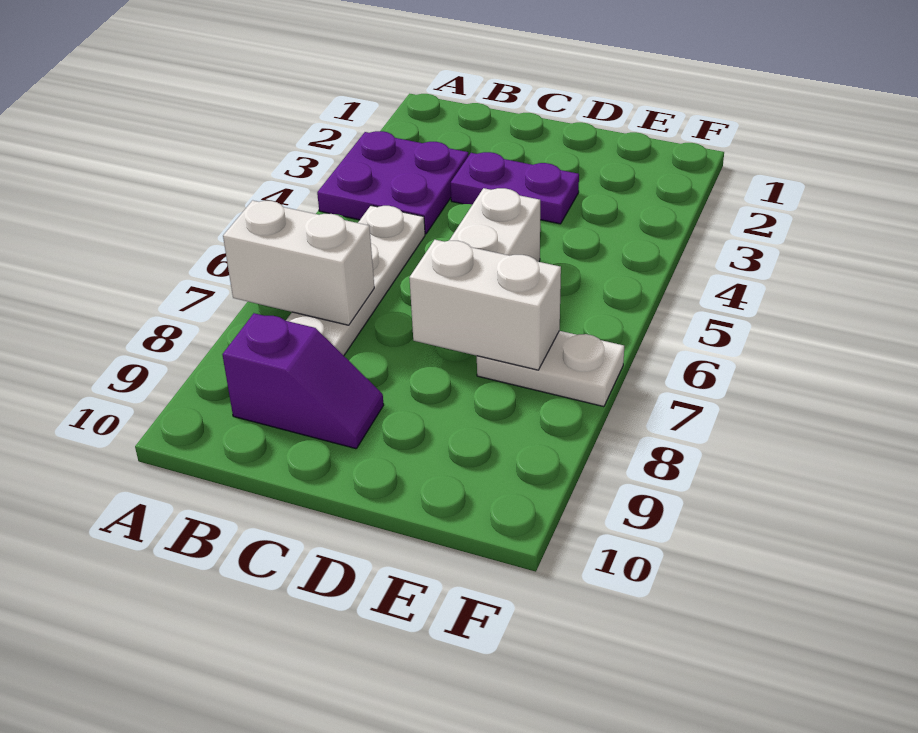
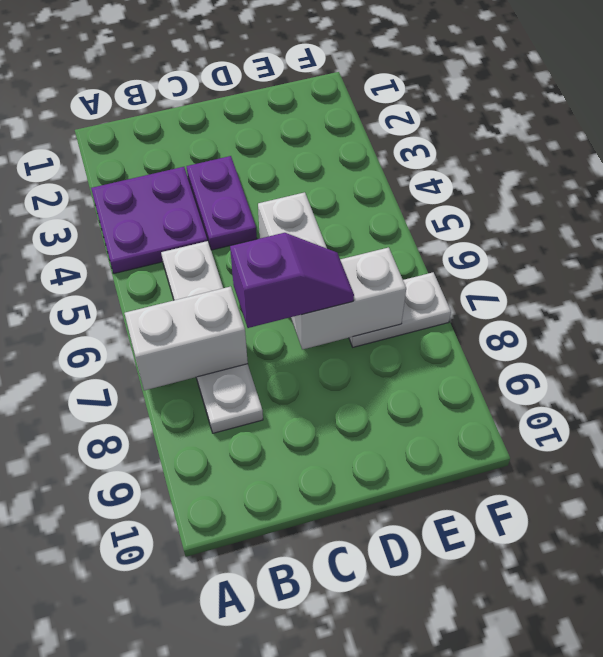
purple slope B9:C9 level 1 top B -> purple slope C7:D7 level 3 top C
purple plate C3:D3 level 1 -> purple plate C3:C4 level 1

